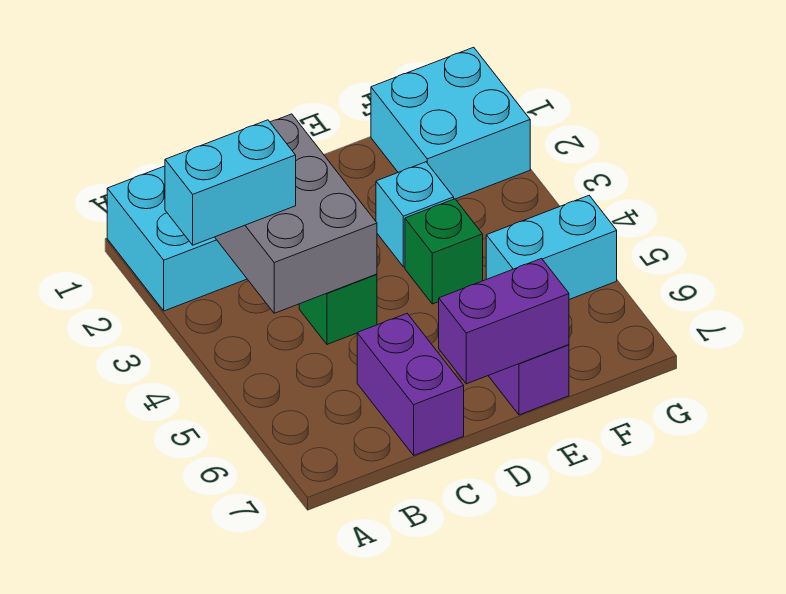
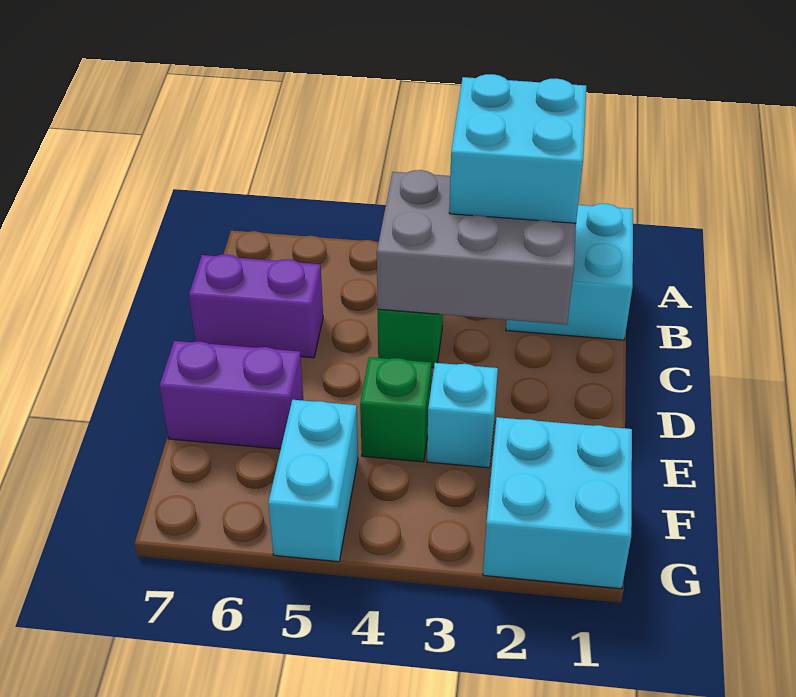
cyan brick A3:B3 level 3 -> cyan brick A2:B3 level 3
purple brick D7:E7 level 2 -> none

